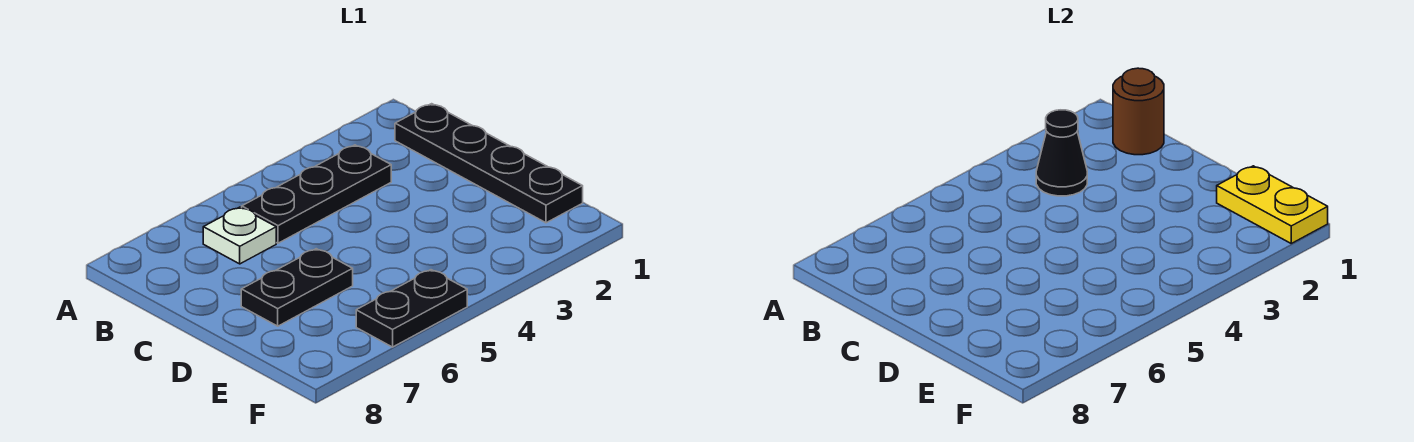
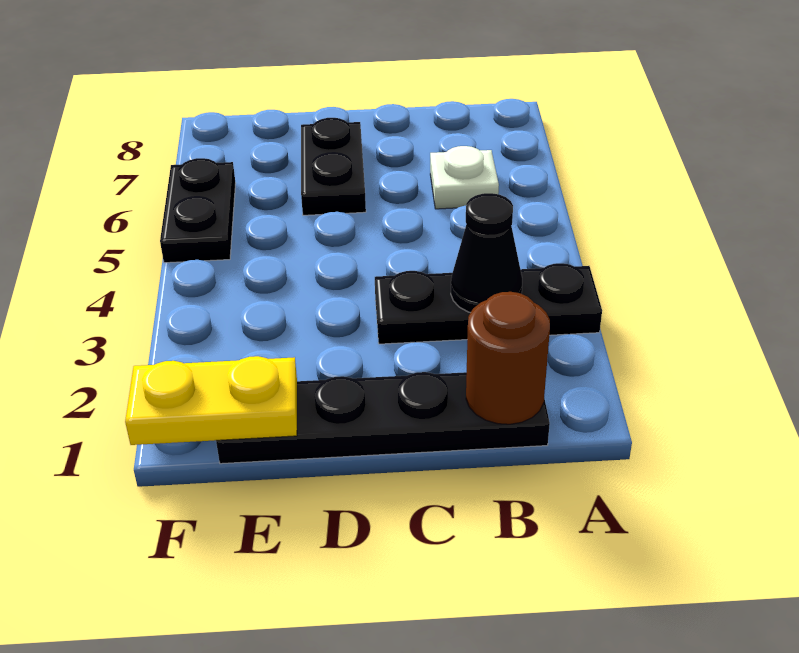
black plate B3:B5 level 1 -> black plate A3:C3 level 1

